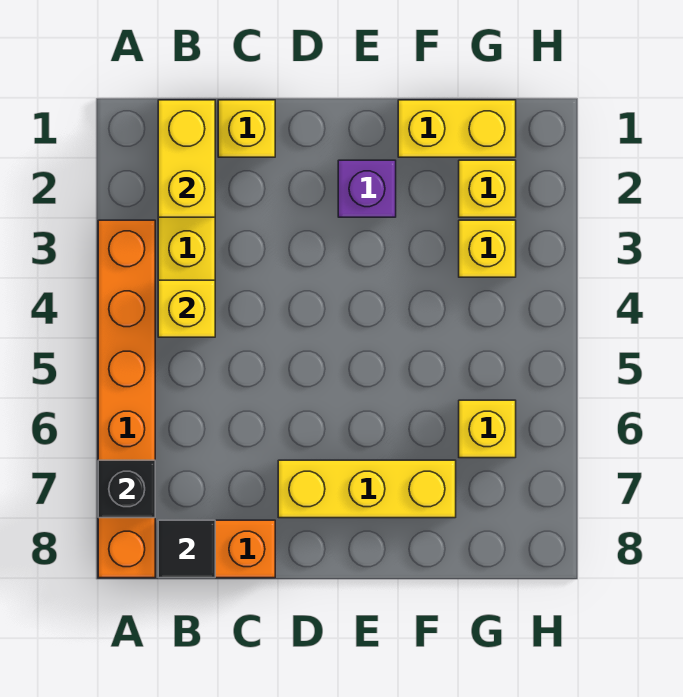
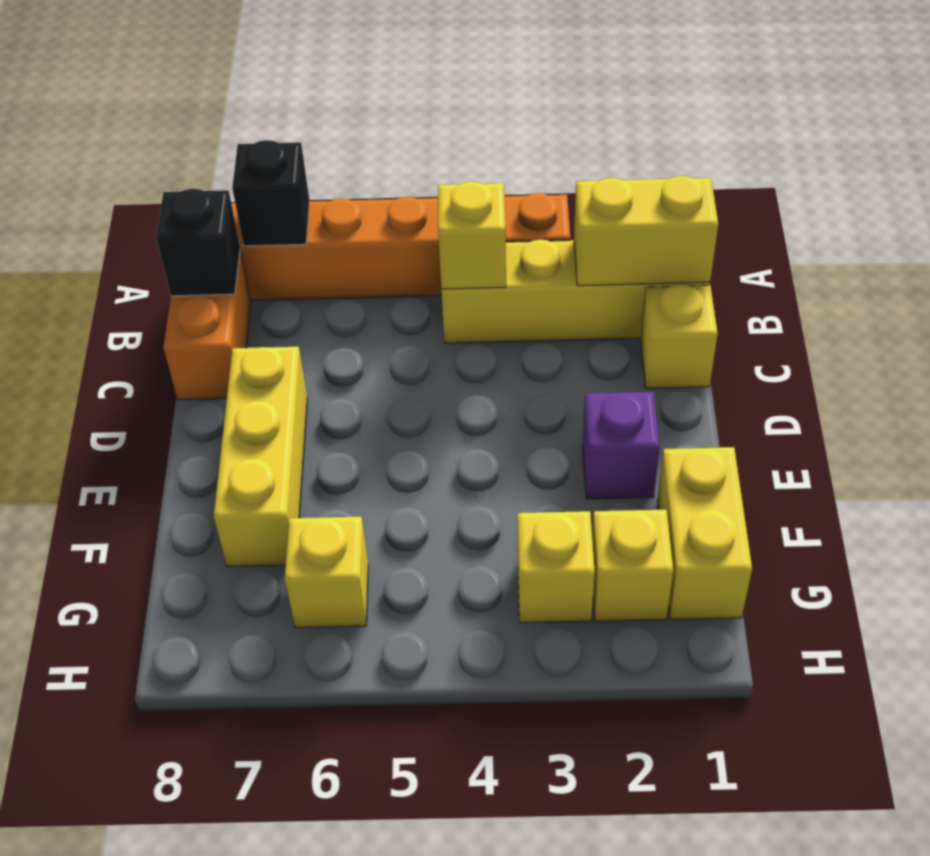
black tile B8 level 2 -> black brick B8 level 2

